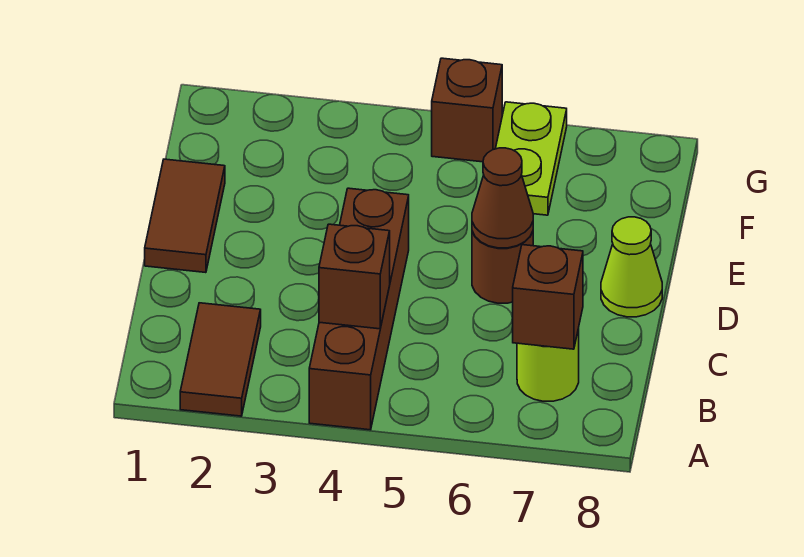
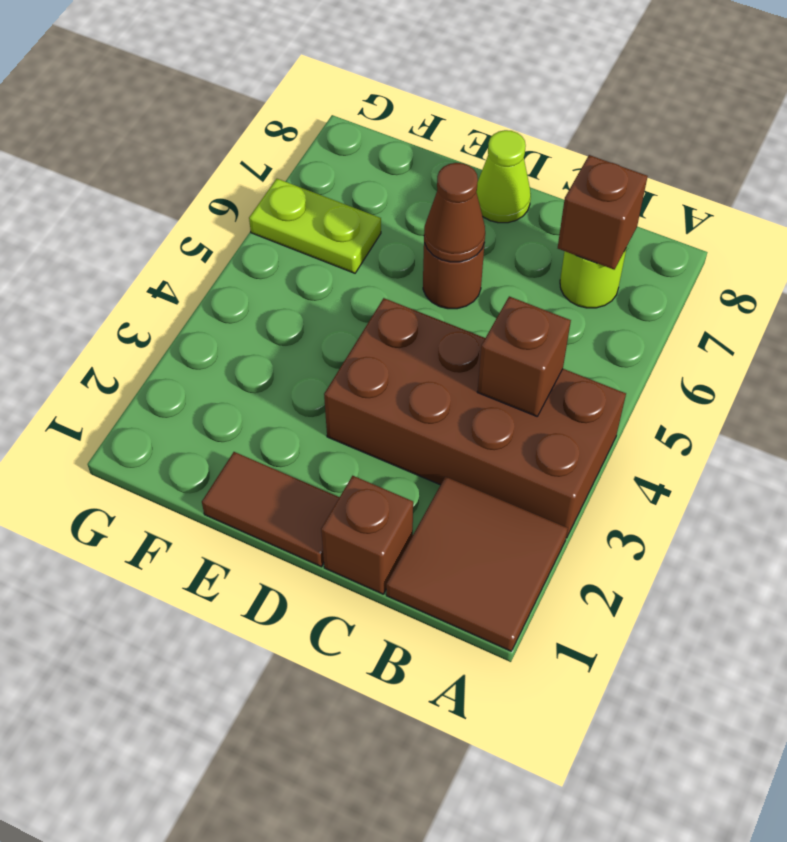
brown tile A2:B2 level 1 -> brown tile A1:B2 level 1
brown brick A4:D4 level 1 -> brown brick A3:D4 level 1
brown brick G5 level 1 -> brown brick C1 level 1

